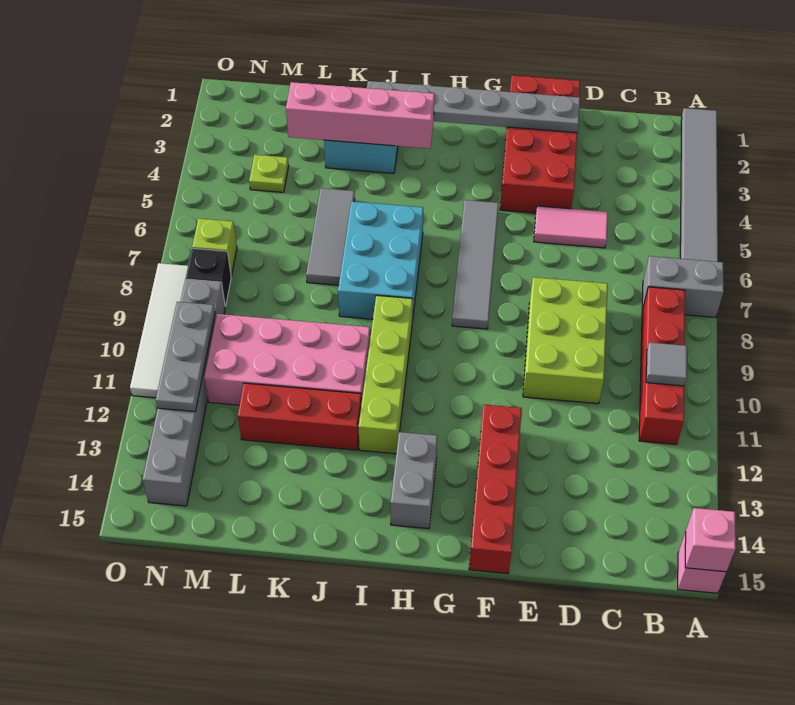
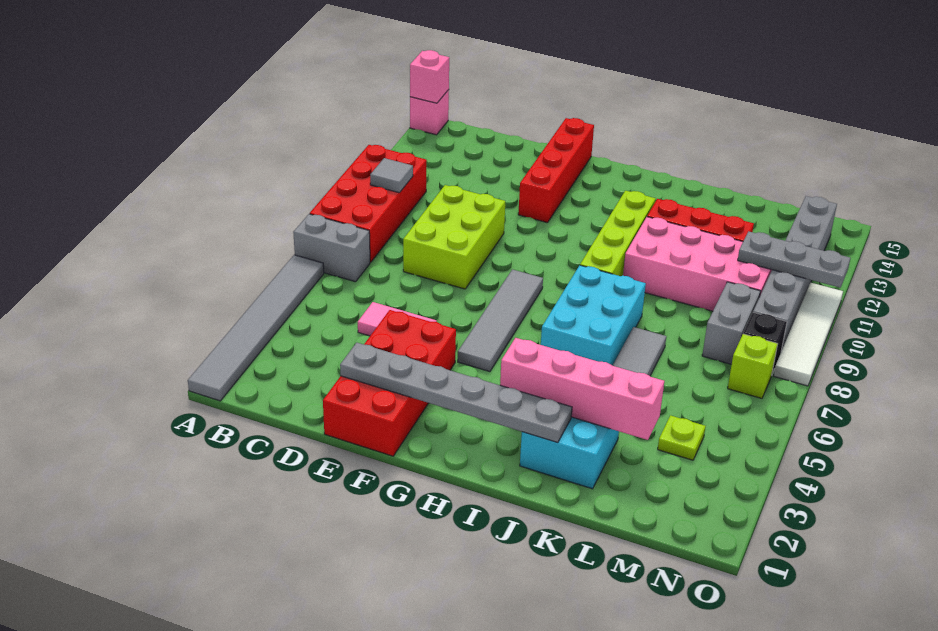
red brick B8:B11 level 1 -> red brick A8:B11 level 1
grey brick H13:H14 level 1 -> grey brick M8:M9 level 1
grey plate N10:N12 level 2 -> grey plate M11:O11 level 2

